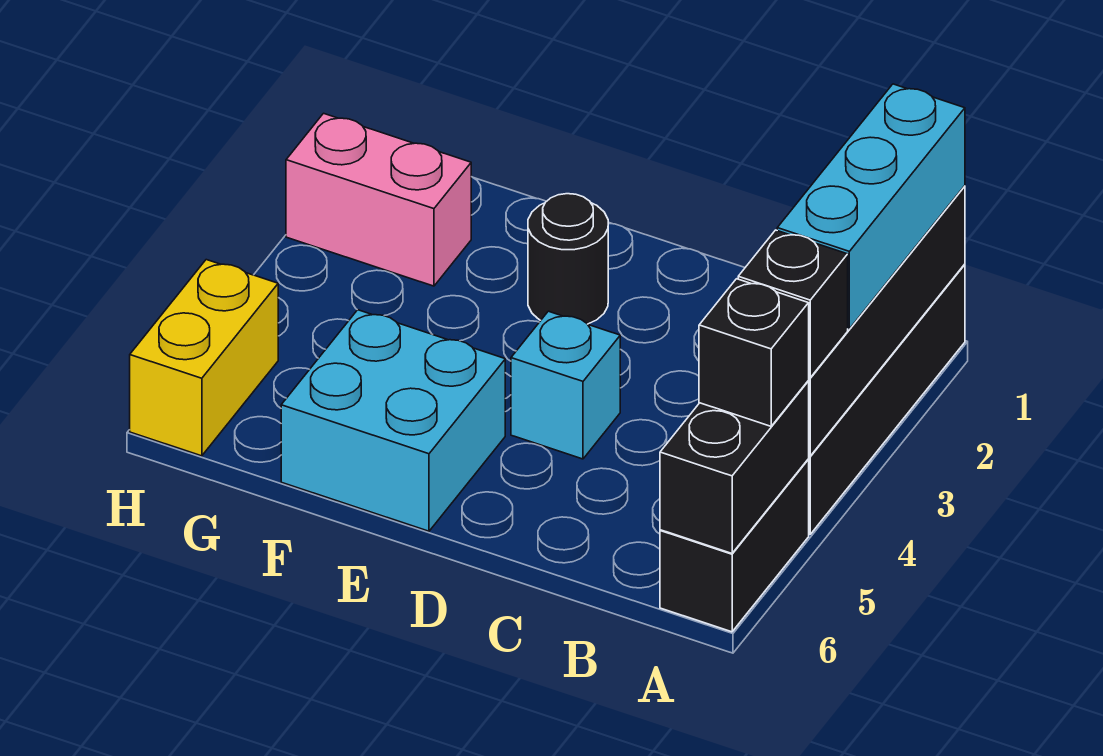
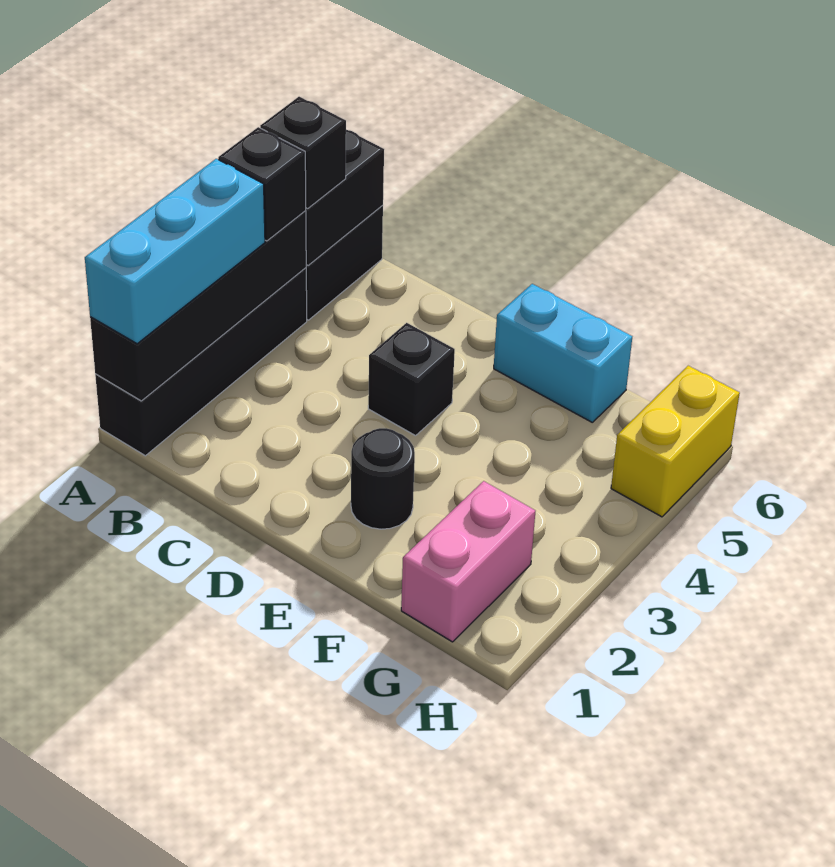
cyan brick D4 level 1 -> black brick D4 level 1
cyan brick E5:F6 level 1 -> cyan brick E6:F6 level 1
pink brick G2:H2 level 1 -> pink brick G1:G2 level 1

